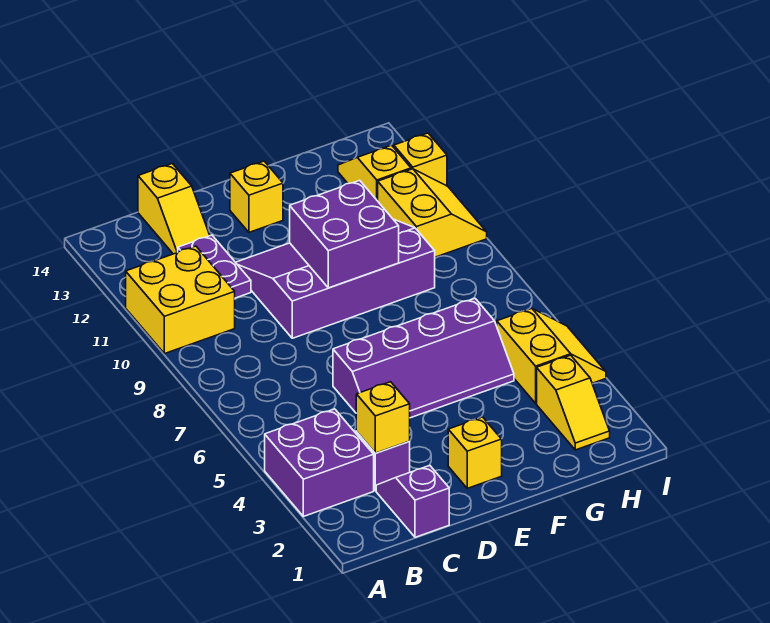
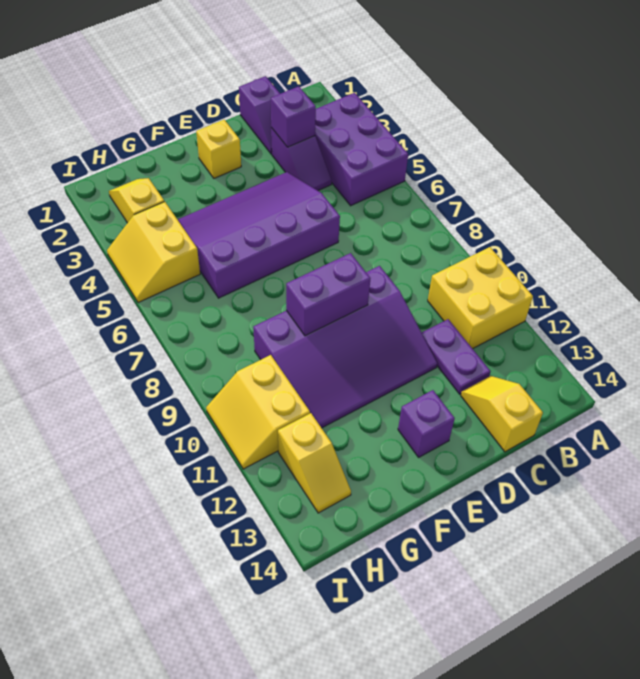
purple brick A3:B4 level 1 -> purple brick A3:B5 level 1
yellow brick C3 level 2 -> purple brick C3 level 2
purple slope D5:G6 level 1 top 6 -> purple slope D4:G6 level 1 top 6
purple brick E9:F10 level 2 -> purple brick E9:F9 level 2
yellow brick E13 level 1 -> purple brick E13 level 1
yellow brick I12 level 1 -> none

